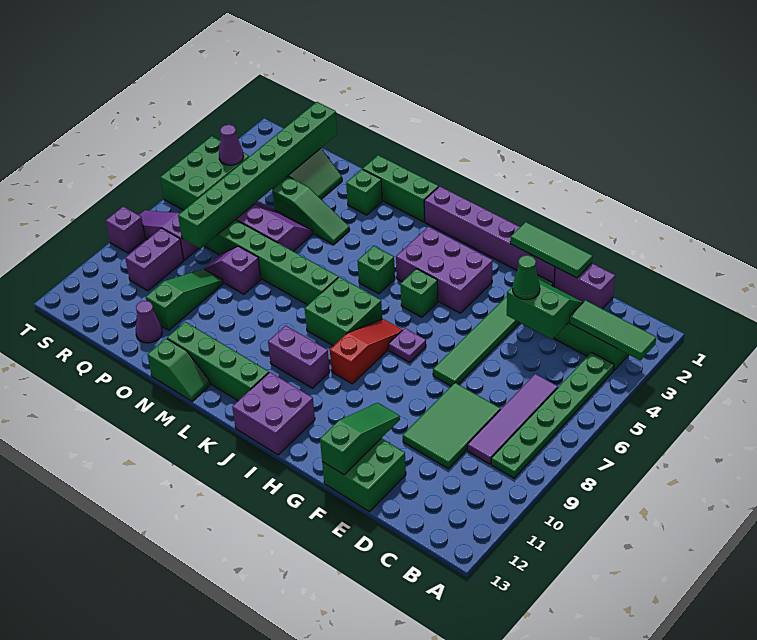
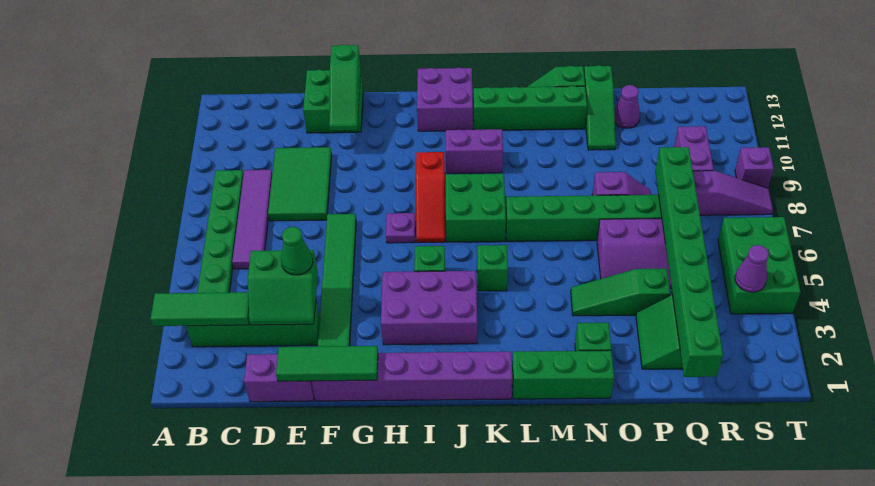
green slope P9:P11 level 1 top 11 -> green slope O11:O13 level 1 top 13

